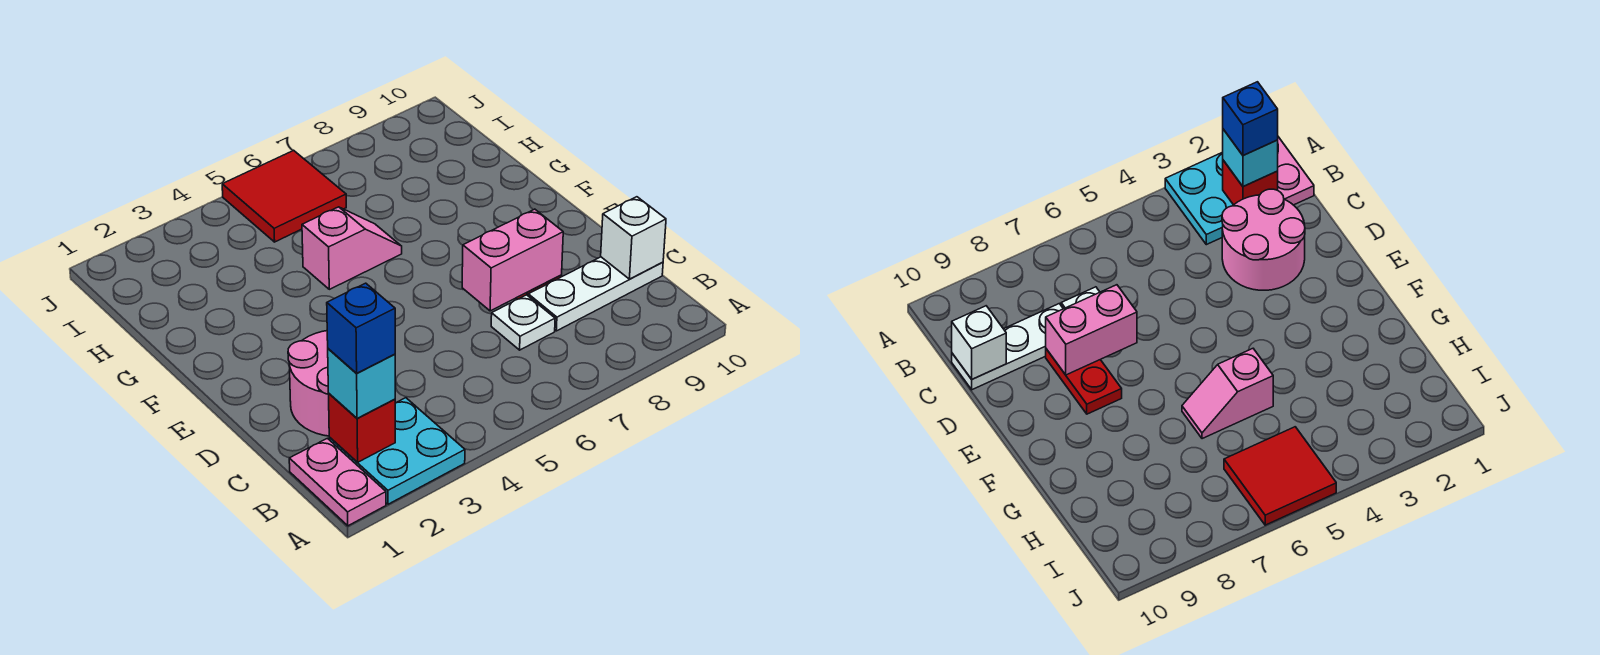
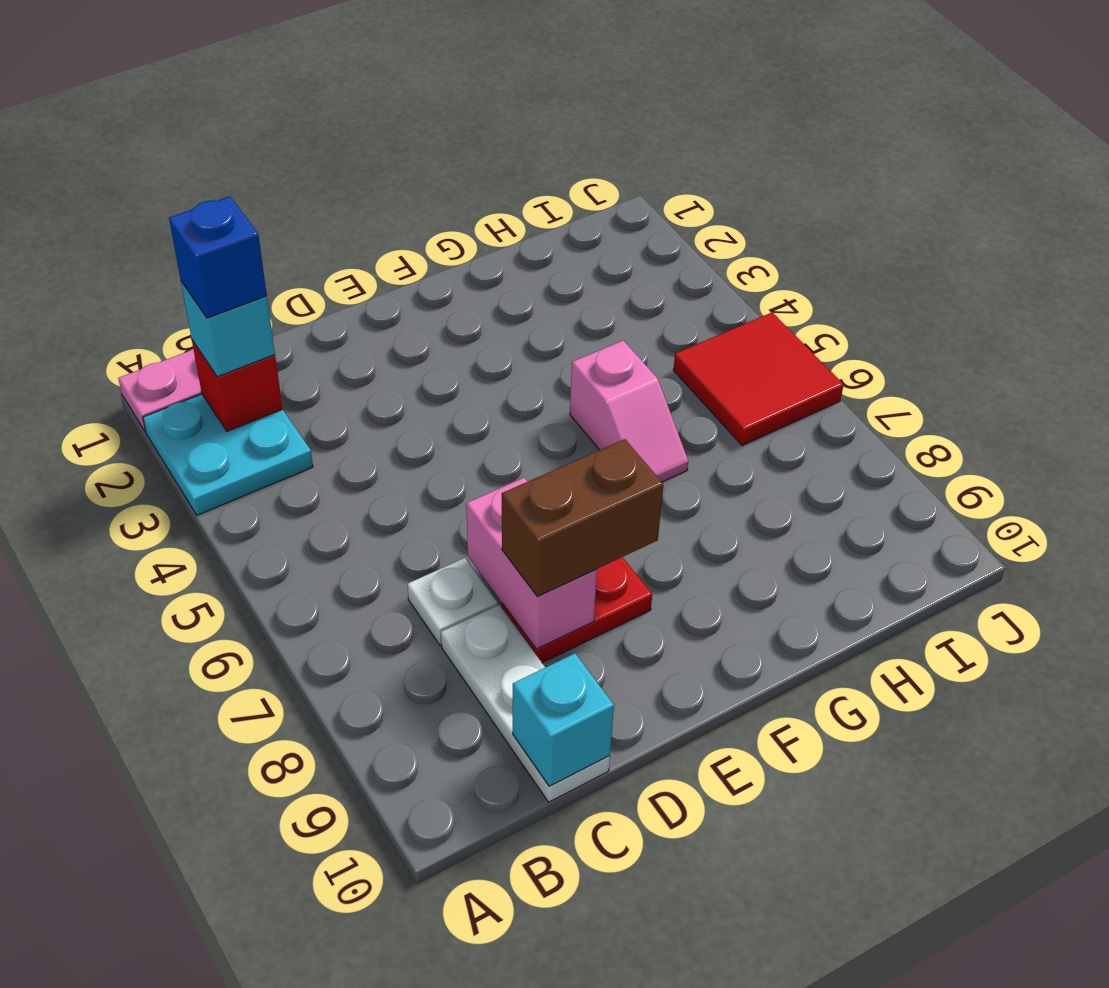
pink round brick C2:D3 level 1 -> none
white brick C10 level 2 -> cyan brick C10 level 2
none -> brown brick D8:E8 level 3

